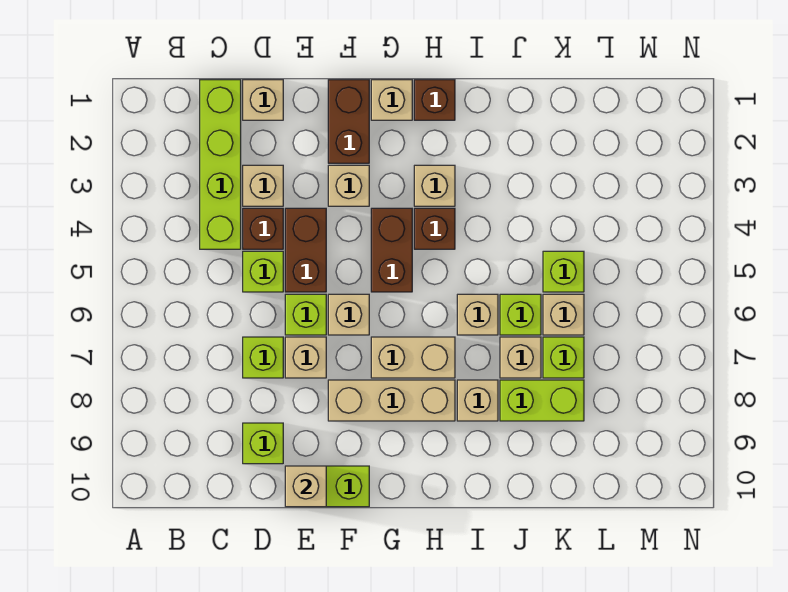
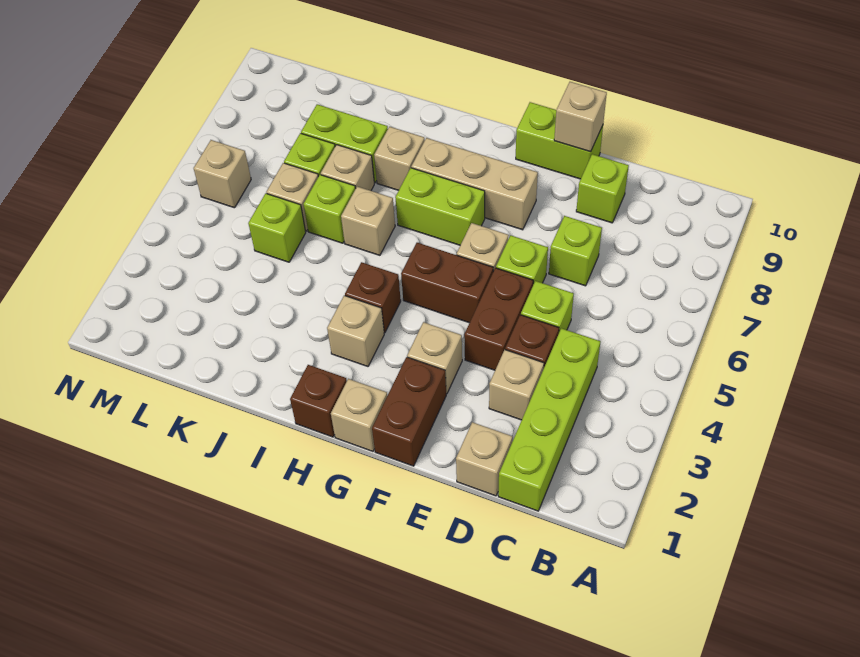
tan brick E7 level 1 -> tan brick M6 level 1
brown brick G4:G5 level 1 -> brown brick F5:G5 level 1
tan brick G7:H7 level 1 -> lime brick G7:H7 level 1

